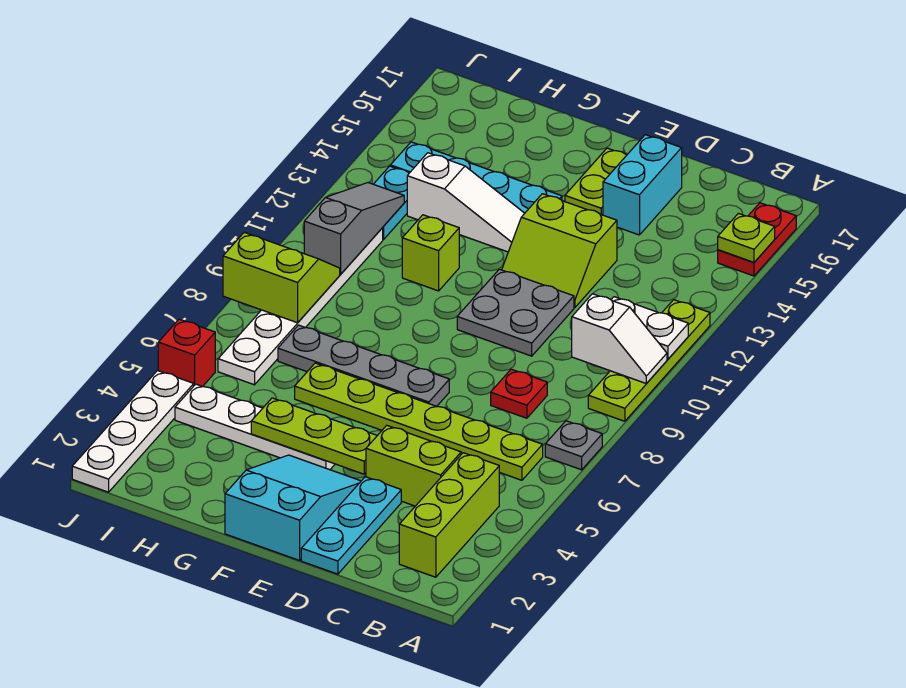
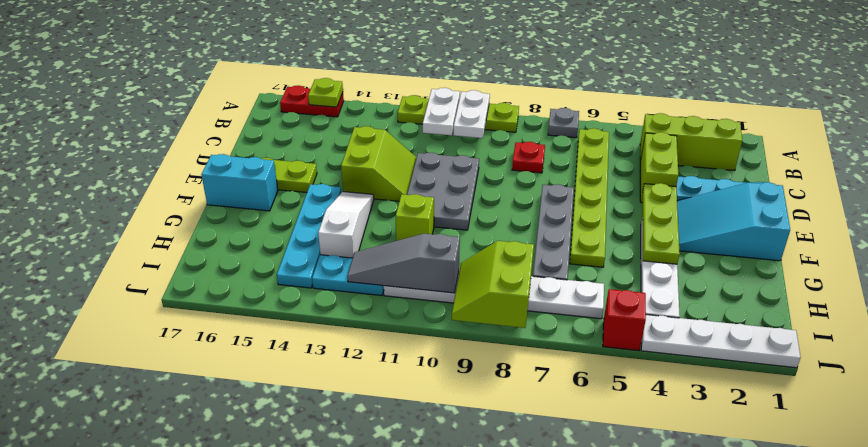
white slope A10:B10 level 2 top B -> white plate A10:B10 level 2
grey plate D10:E11 level 1 -> grey plate D10:F11 level 1
cyan brick D15:D16 level 1 -> cyan brick F16:F17 level 1

